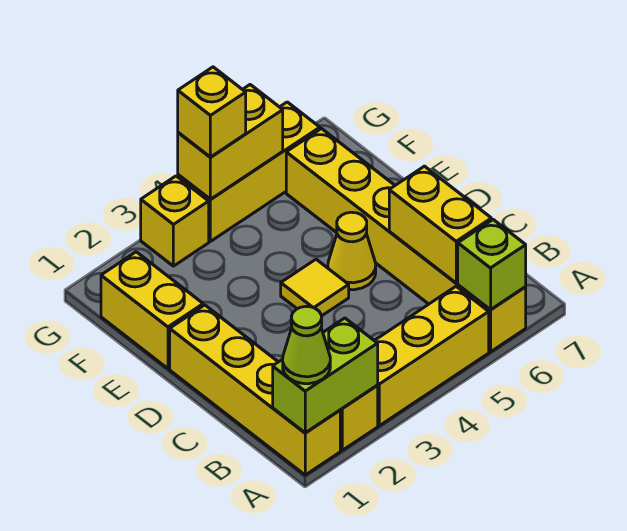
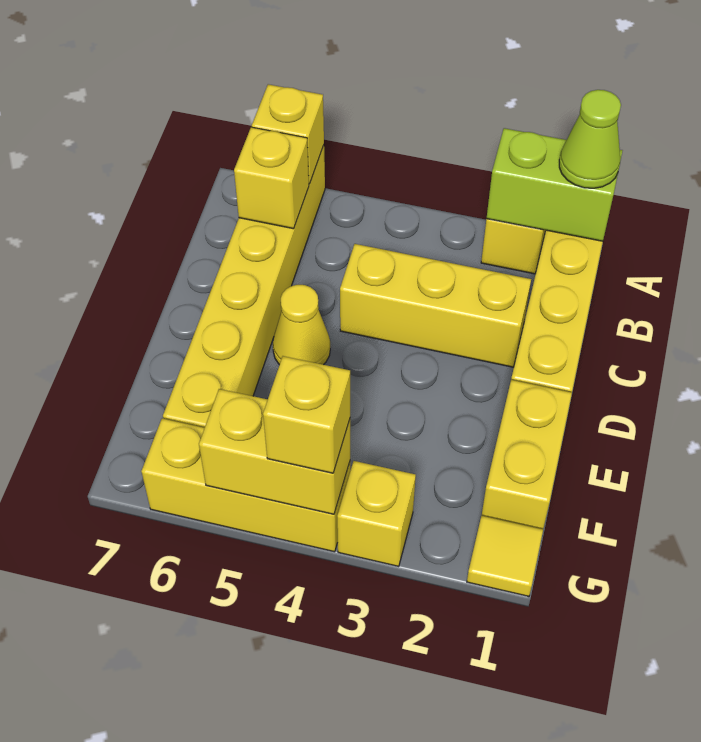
yellow brick A3:A5 level 1 -> yellow brick C2:C4 level 1
lime brick A6 level 2 -> yellow brick A6 level 2
yellow brick B6:C6 level 2 -> yellow brick B6 level 2
yellow tile D4 level 1 -> yellow tile G1 level 1

